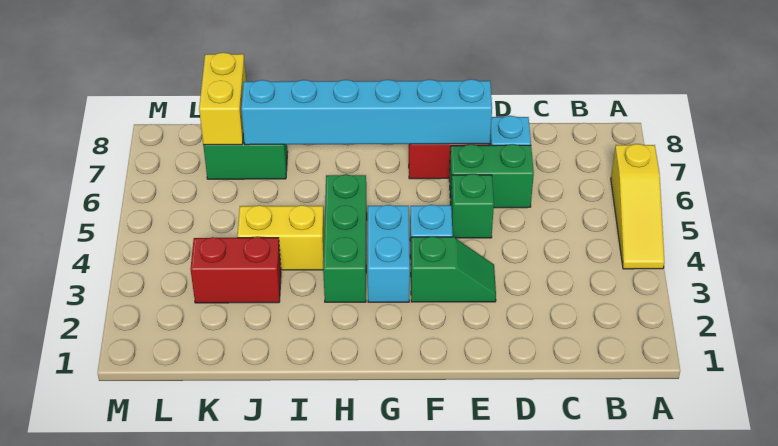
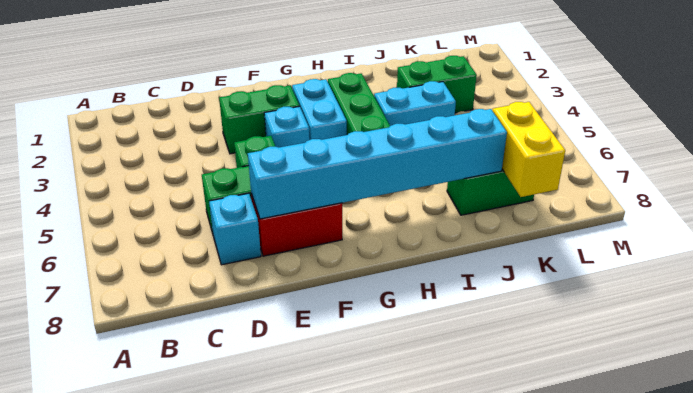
yellow slope A4:A6 level 1 top 6 -> none
green slope E3:F3 level 1 top F -> green brick E3:F3 level 1
yellow brick I4:J4 level 1 -> cyan brick I4:J4 level 1
red brick J3:K3 level 1 -> green brick J3:K3 level 1

